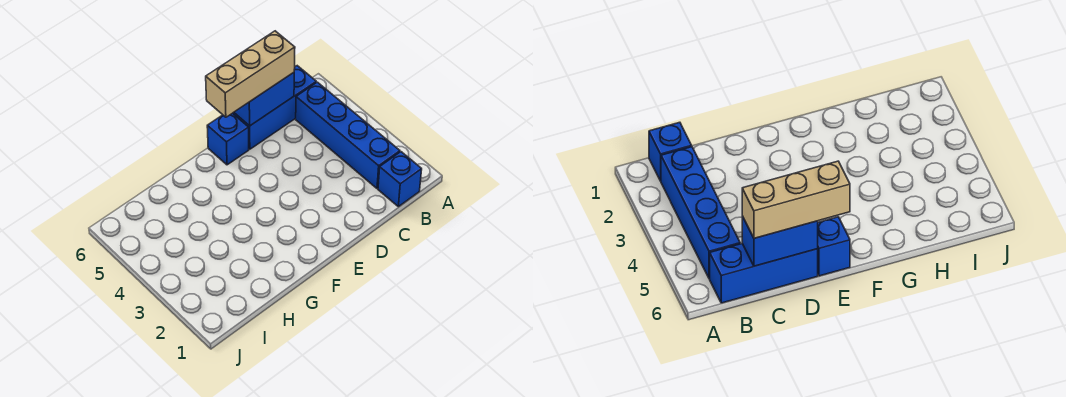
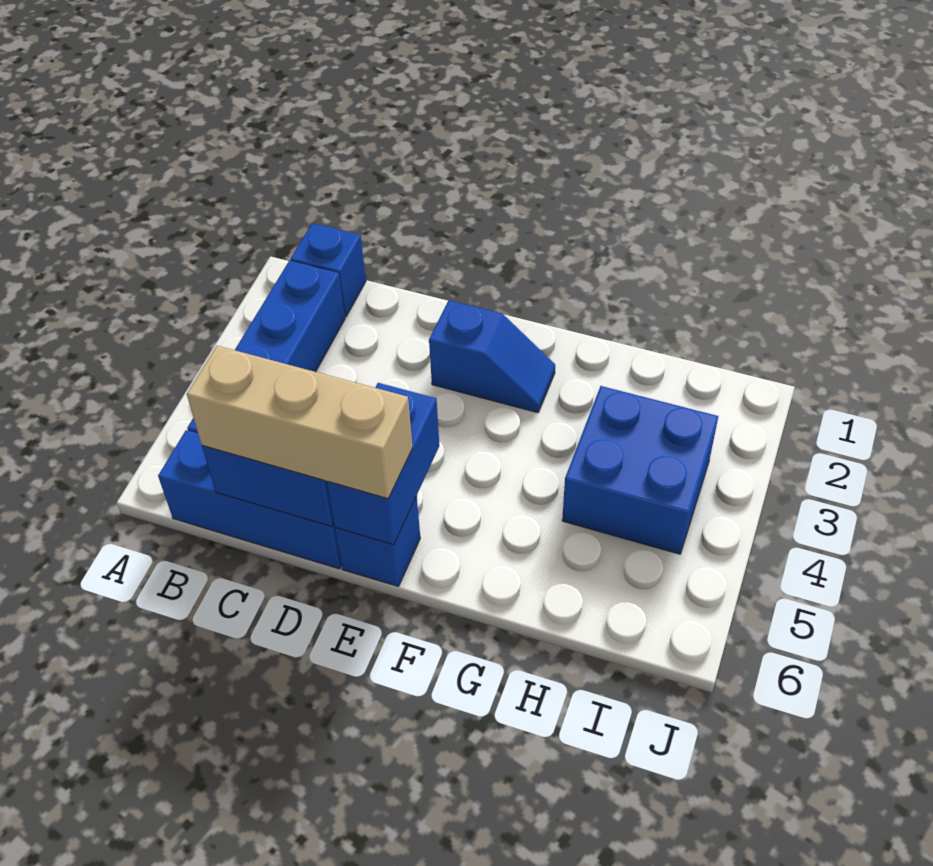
none -> blue slope E2:F2 level 1 top E
none -> blue brick E5:E6 level 2
none -> blue brick H3:I4 level 1

